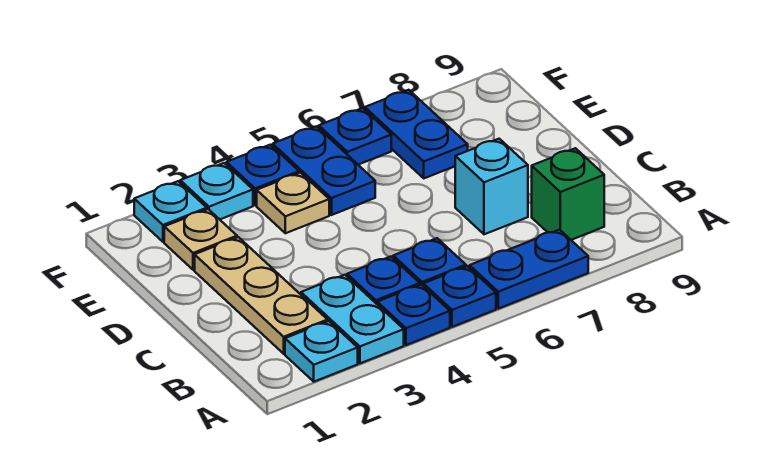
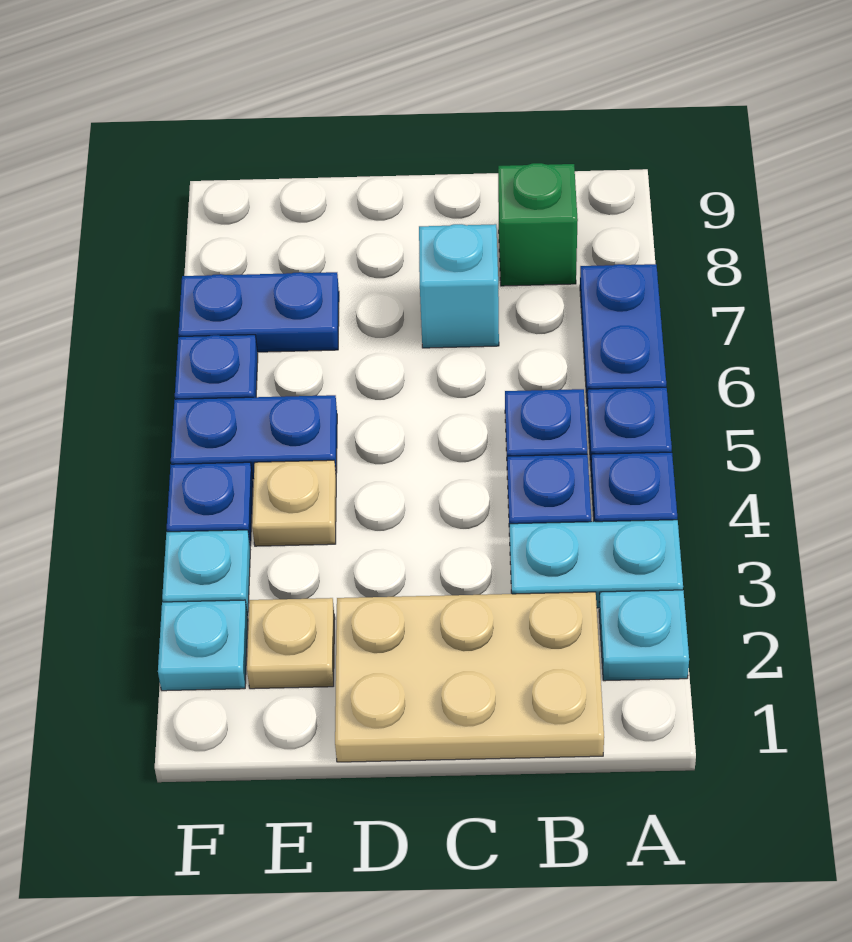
tan plate B2:D2 level 1 -> tan plate B1:D2 level 1

